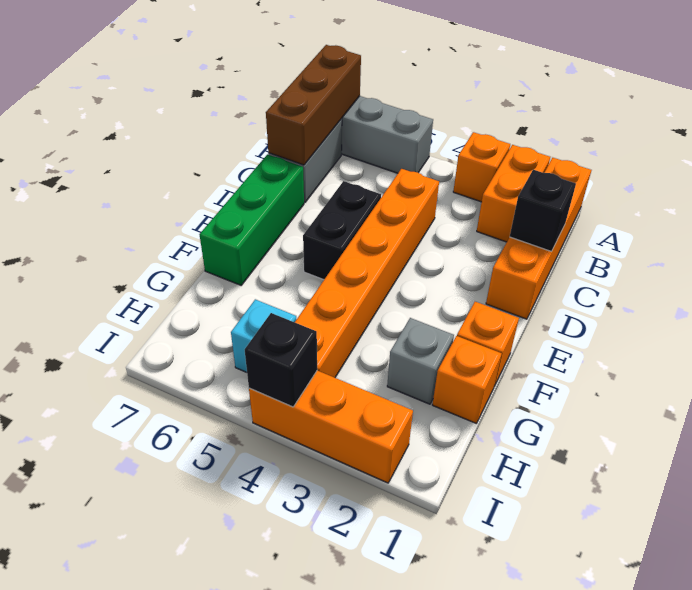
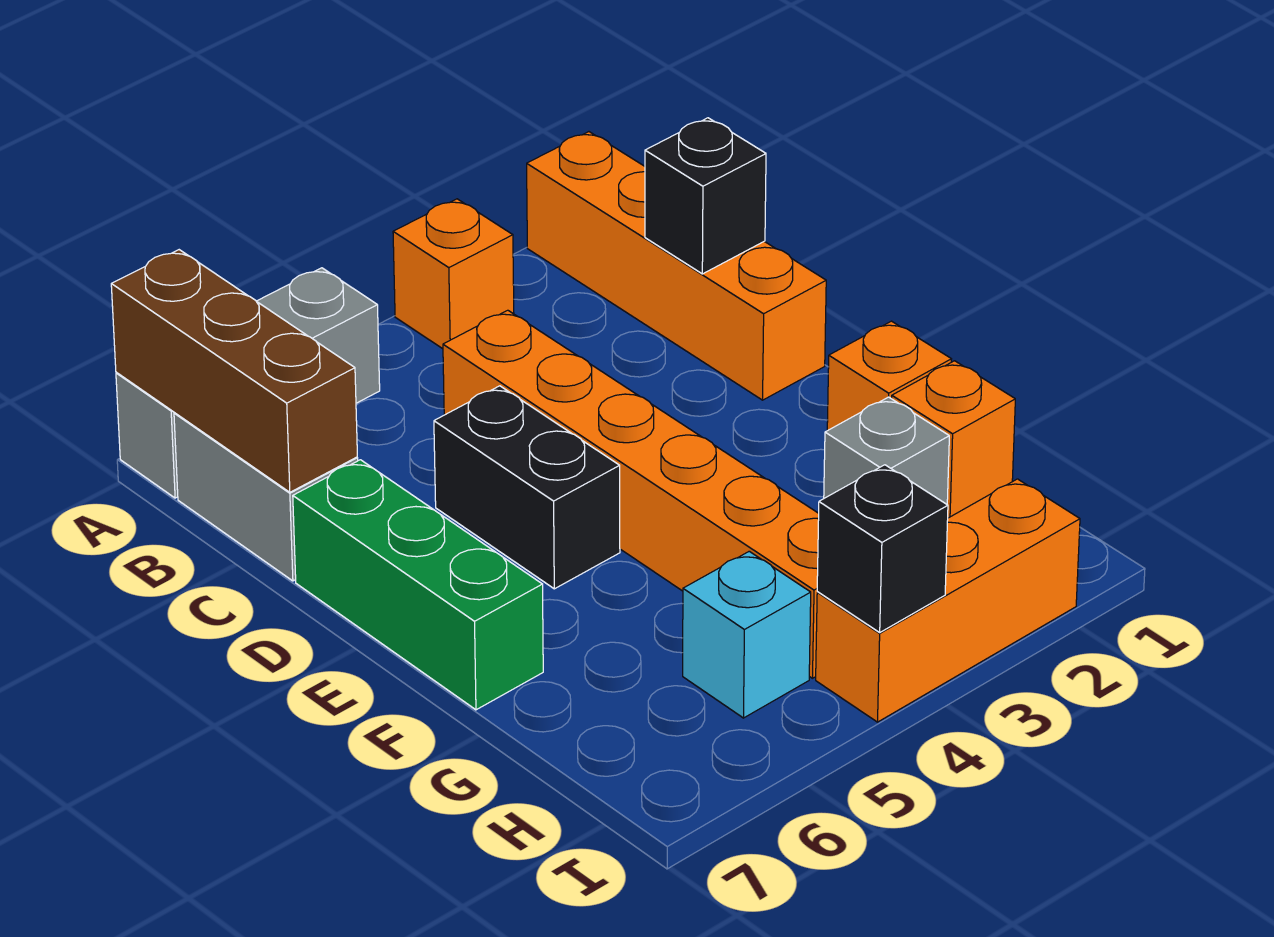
orange brick A2:B2 level 1 -> none

